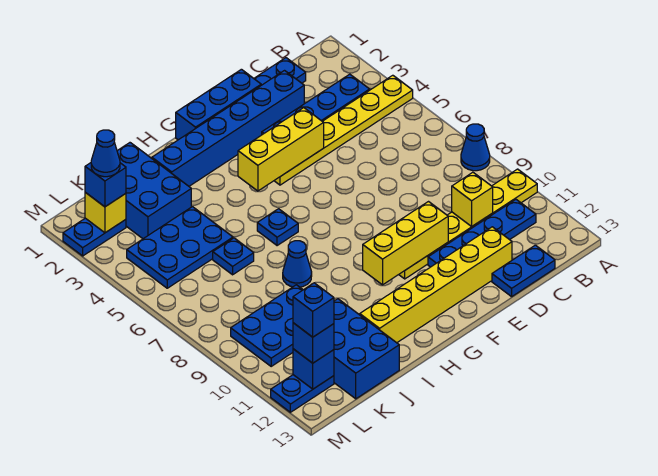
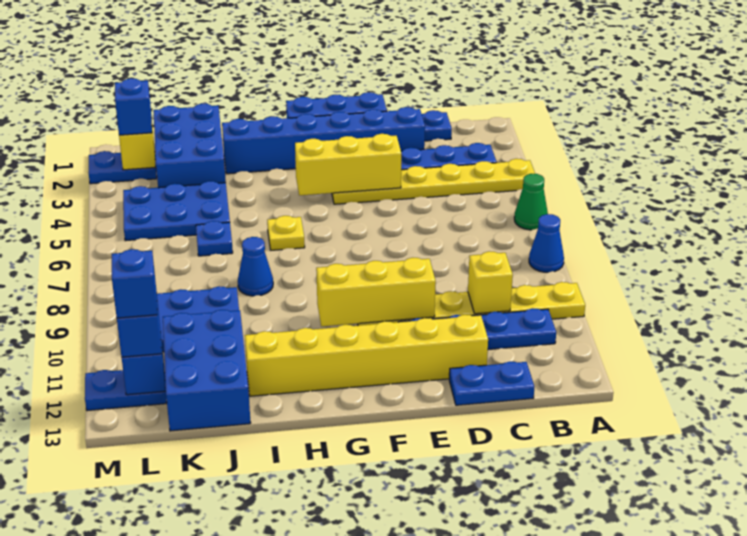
none -> green cone A6 level 1
blue plate H6 level 1 -> yellow plate H6 level 1
blue cone L2 level 4 -> none

